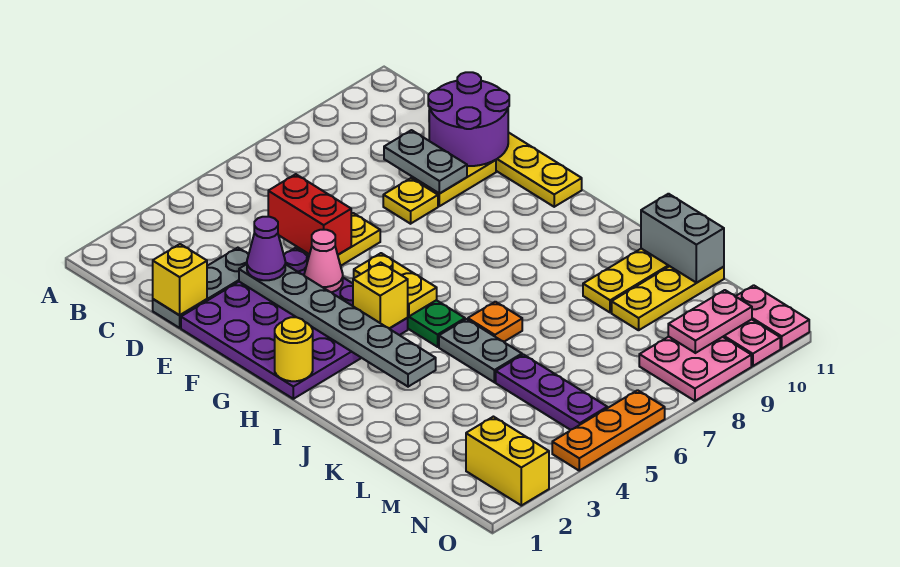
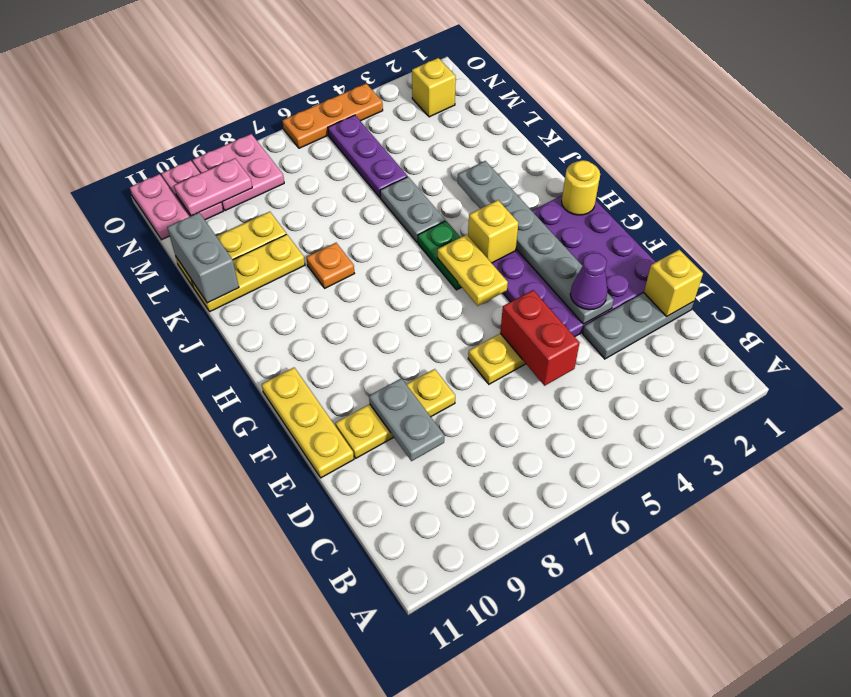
purple round brick D10:E11 level 2 -> none
pink cone F4 level 2 -> none
orange plate J6 level 1 -> orange plate J8 level 1
yellow brick N2:O2 level 1 -> yellow brick N2 level 1

